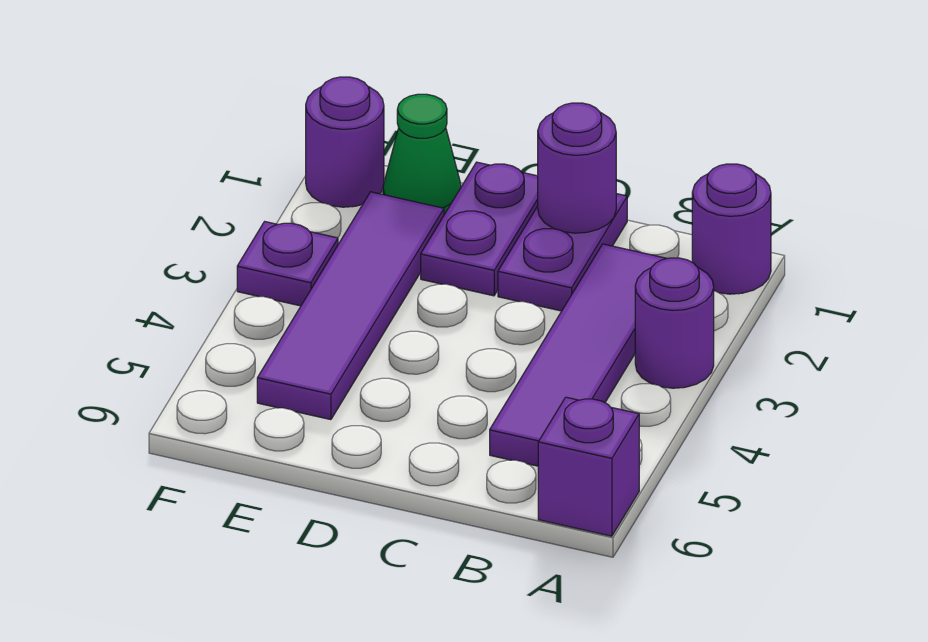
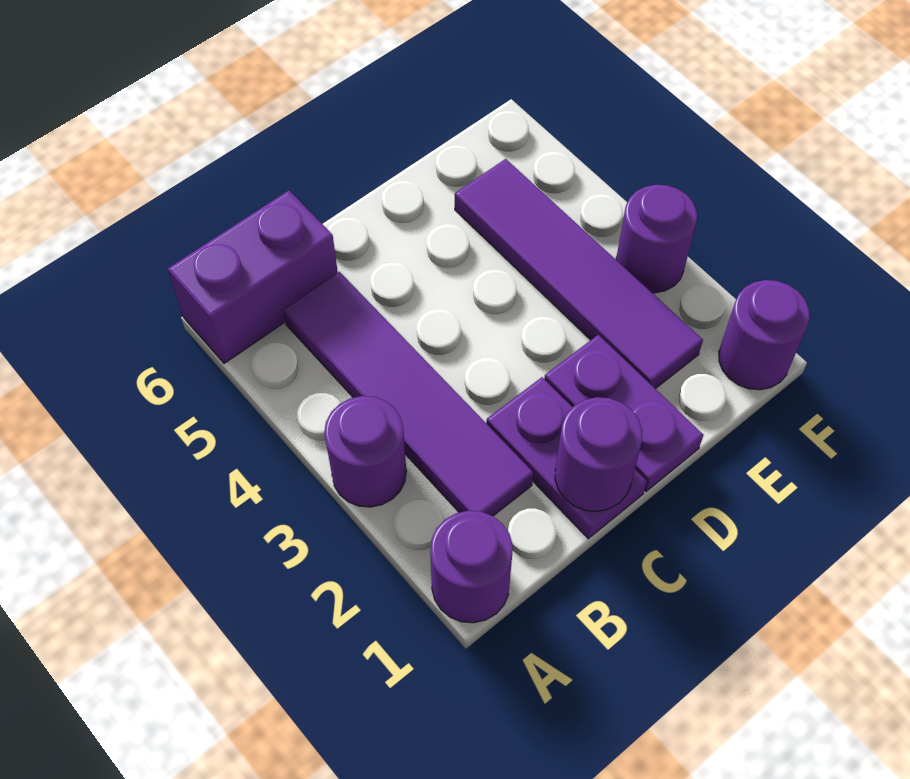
purple brick A6 level 1 -> purple brick A6:B6 level 1
green cone E1 level 1 -> none
purple plate F3 level 1 -> purple round brick F3 level 1

